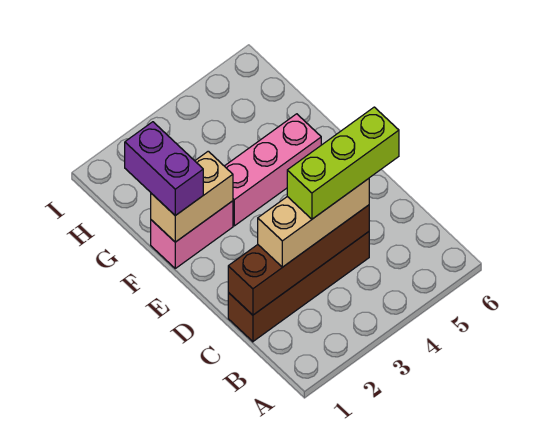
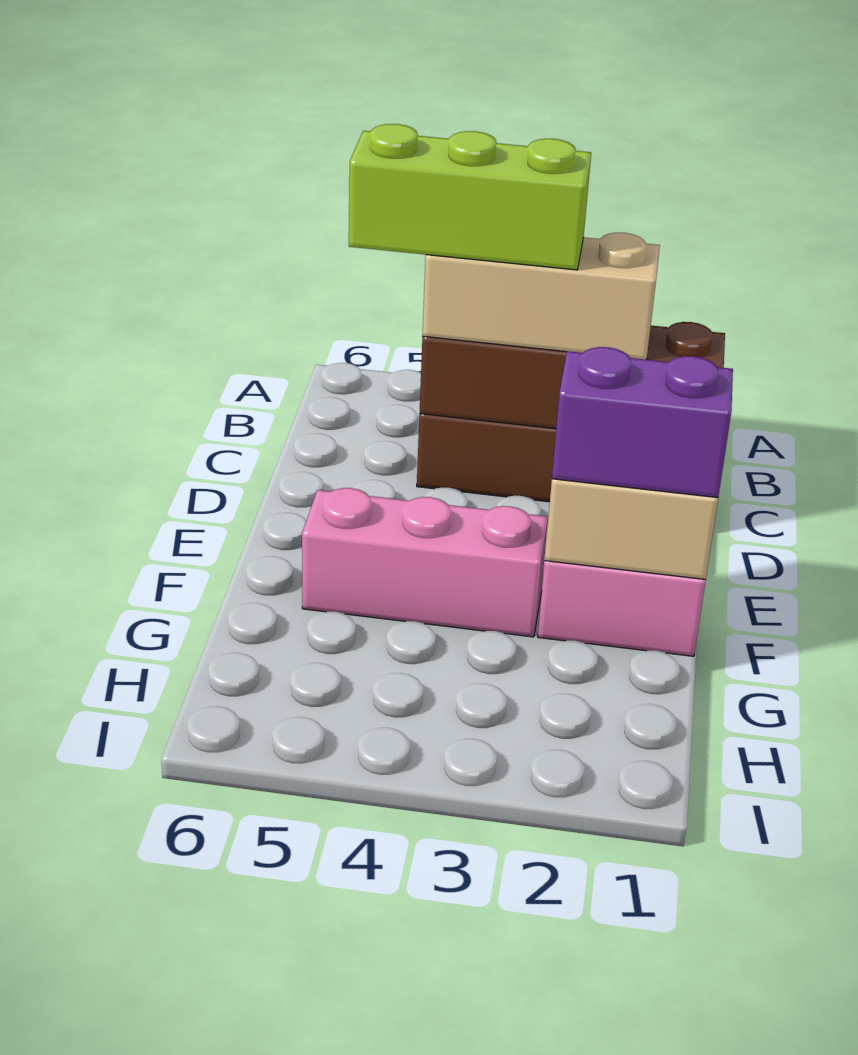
purple brick F1:G1 level 3 -> purple brick F1:F2 level 3

